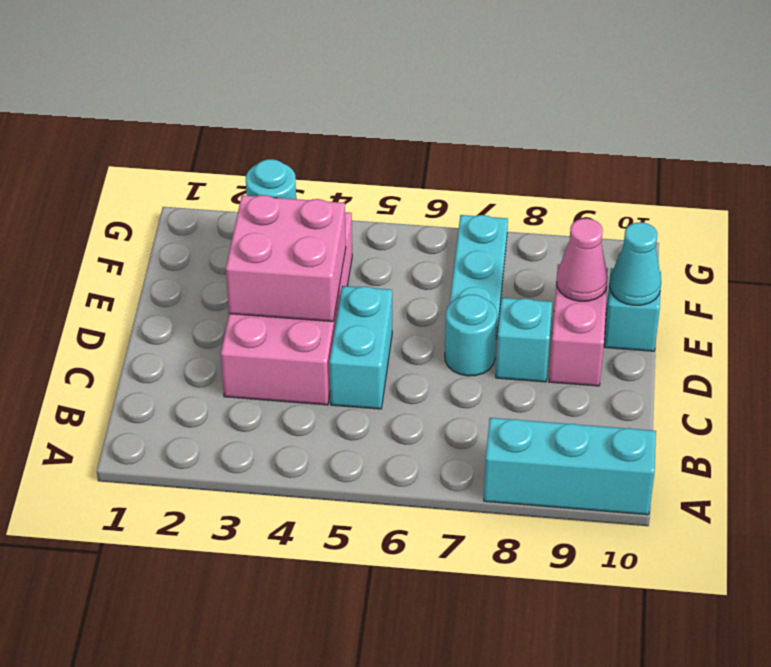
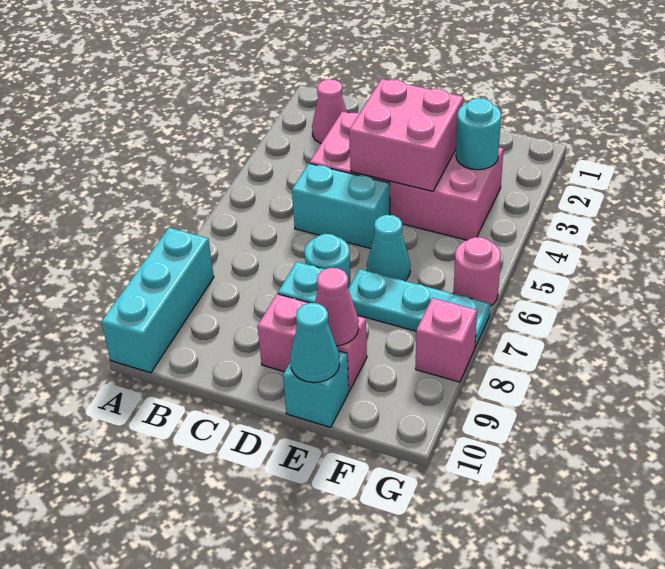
none -> pink cone B2 level 1
none -> cyan cone E6 level 1
none -> pink round brick G6 level 1
none -> pink brick G8 level 1

